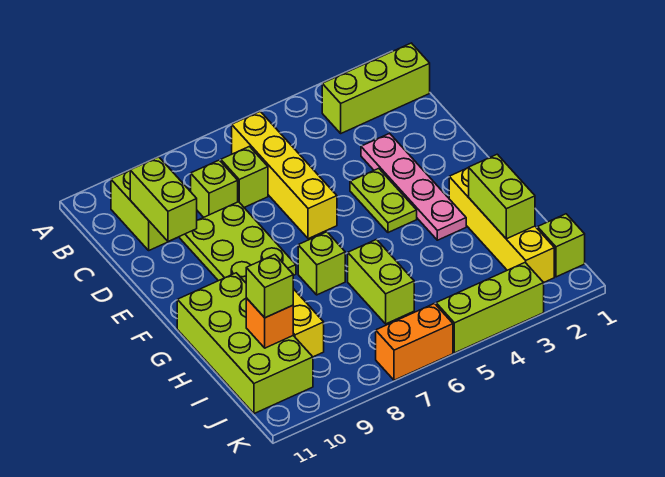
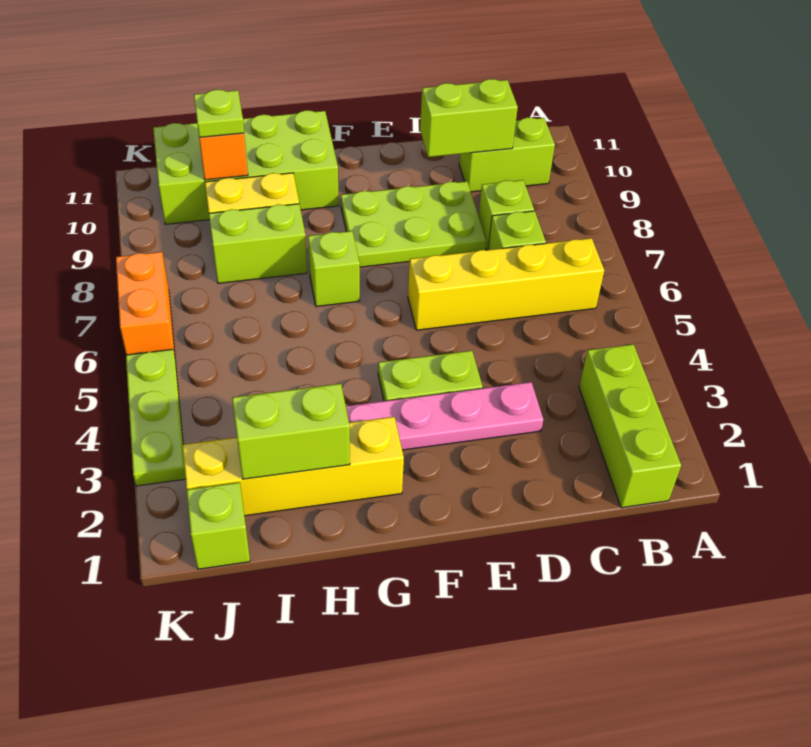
lime brick H6:I6 level 1 -> lime brick H8:I8 level 1
lime brick I10 level 3 -> lime plate I10 level 3
lime brick K3:K5 level 1 -> lime plate K3:K5 level 1

